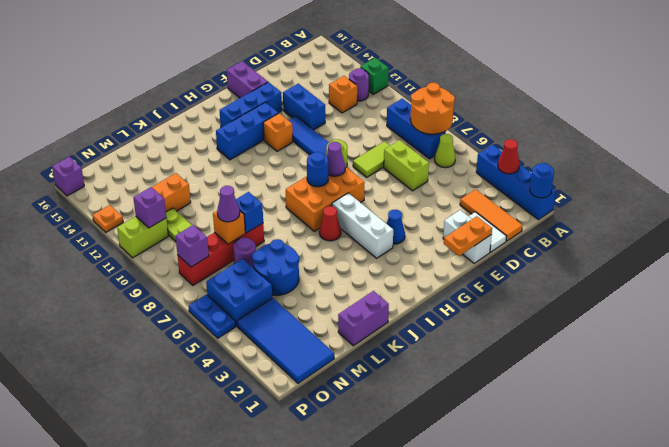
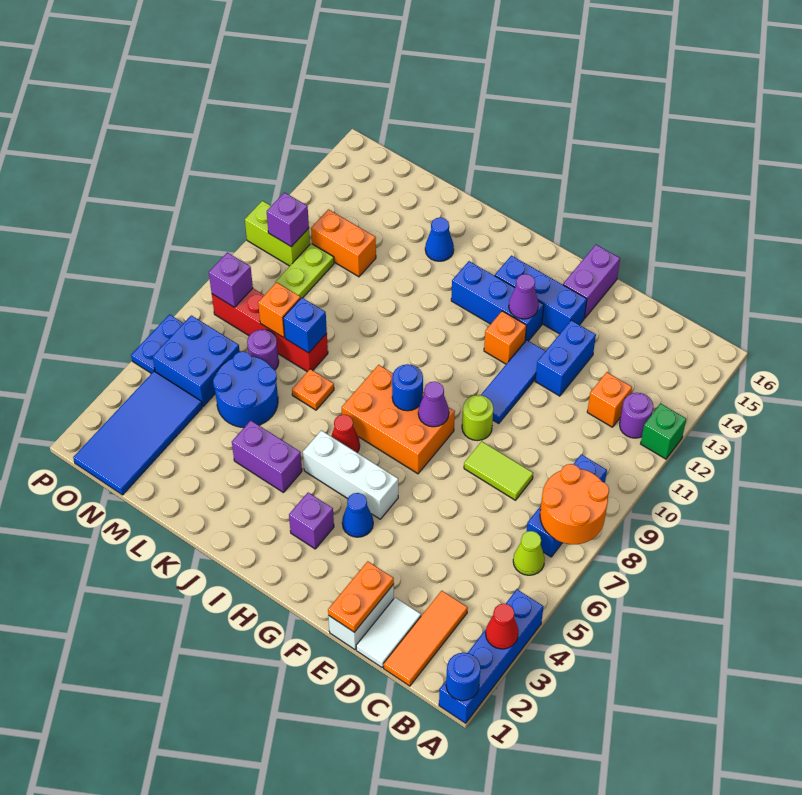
lime brick D6:D7 level 1 -> none
orange plate E1:F1 level 2 -> orange plate E1:E2 level 2
white brick H4:H6 level 1 -> white brick G5:I5 level 1
purple brick K1:L1 level 1 -> purple brick J4:K4 level 1
none -> blue cone K14 level 1
purple cone M8 level 3 -> purple cone G13 level 2
orange plate P13 level 1 -> orange plate K7 level 1
purple brick P16 level 1 -> purple brick H3 level 1

